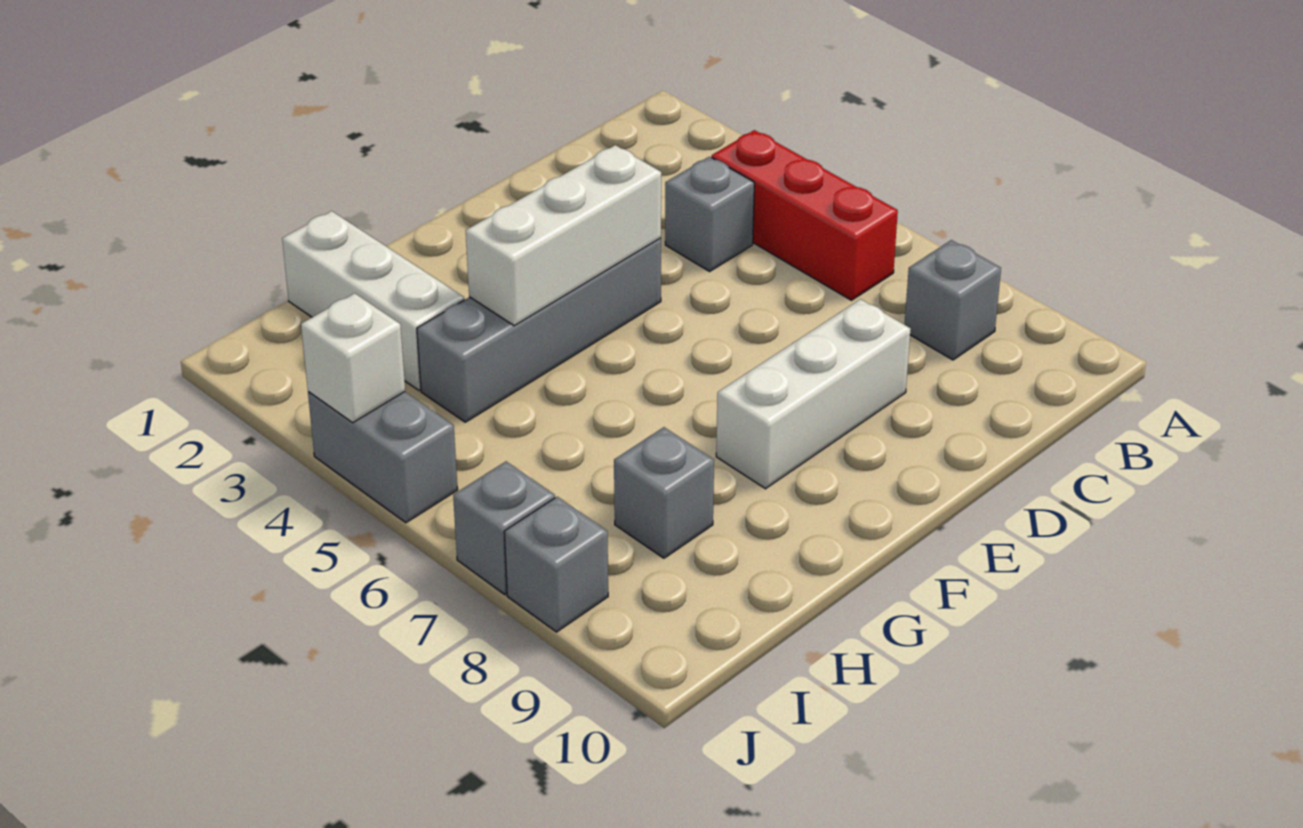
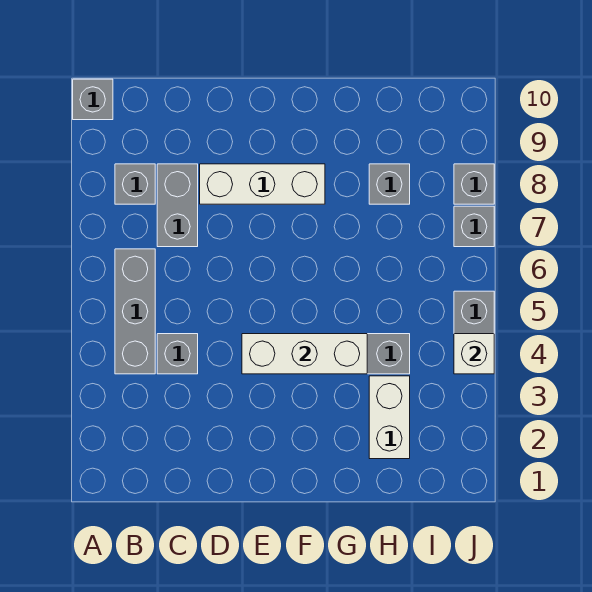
none -> grey brick A10 level 1
red brick B4:B6 level 1 -> grey brick B4:B6 level 1
none -> grey brick C7:C8 level 1
white brick H1:H3 level 1 -> white brick H2:H3 level 1

